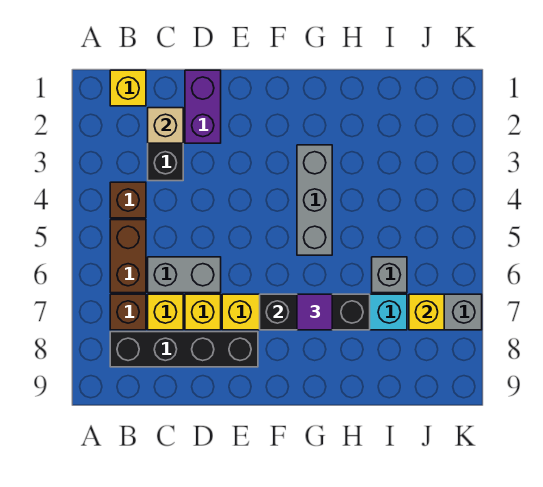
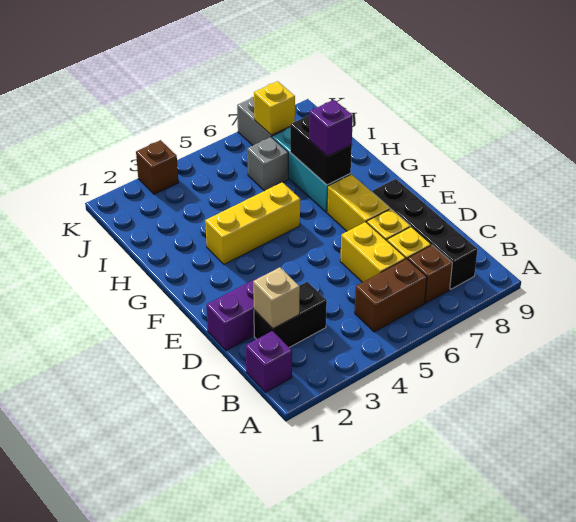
yellow brick B1 level 1 -> purple brick B1 level 1
brown brick B4 level 1 -> brown brick K3 level 1
grey brick C6:D6 level 1 -> yellow brick C6:D6 level 1
black brick F7:H7 level 2 -> black brick G7:H7 level 2
grey brick G3:G5 level 1 -> yellow brick G3:G5 level 1
purple tile G7 level 3 -> purple brick G7 level 3

